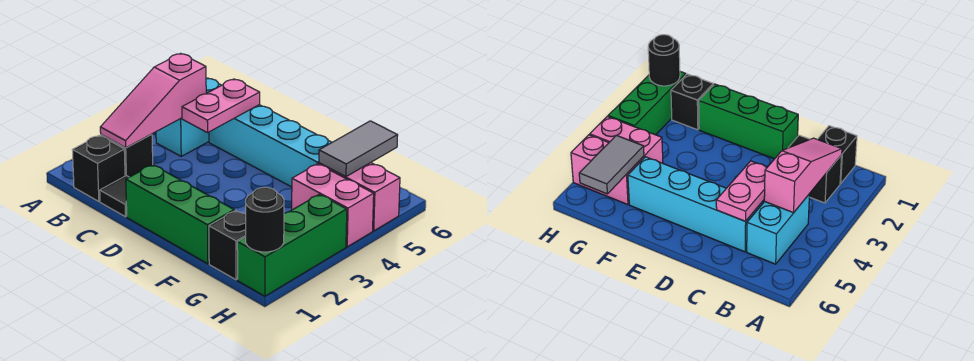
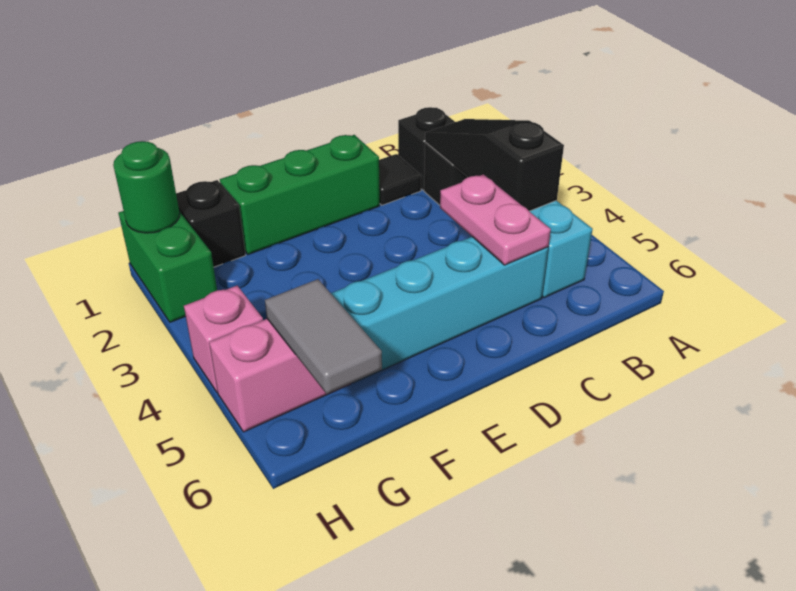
pink slope B2:B4 level 2 top 4 -> black slope B2:B4 level 2 top 4
pink brick G4:H4 level 1 -> pink brick H4 level 1
green brick H1:H3 level 1 -> green brick H1:H2 level 1
black round brick H1 level 2 -> green round brick H1 level 2

